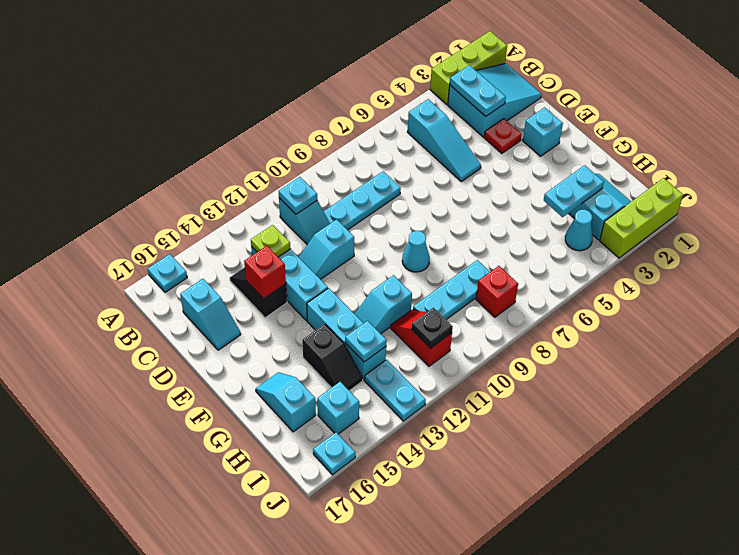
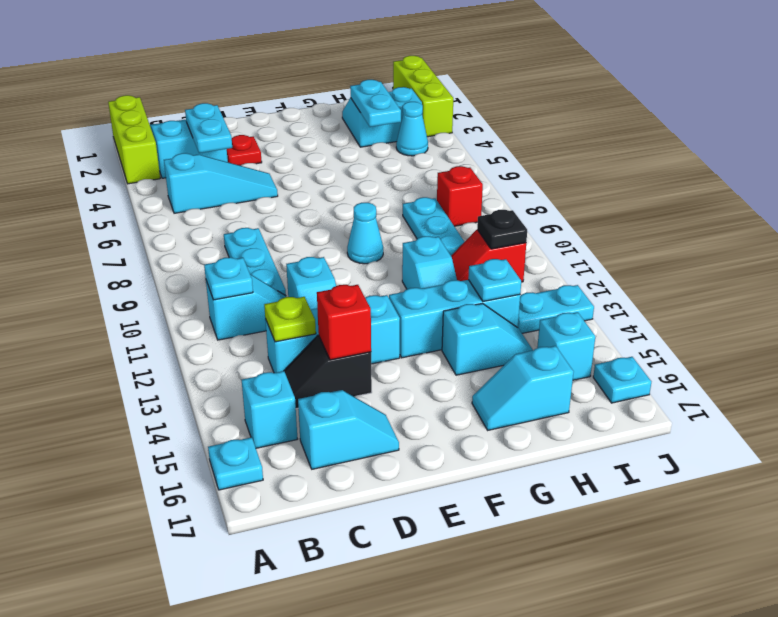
cyan plate B3:C3 level 2 -> cyan plate C3:C4 level 2
cyan brick E2 level 1 -> cyan brick B15 level 1
black slope G14:H14 level 1 top G -> cyan slope G14:H14 level 1 top G

